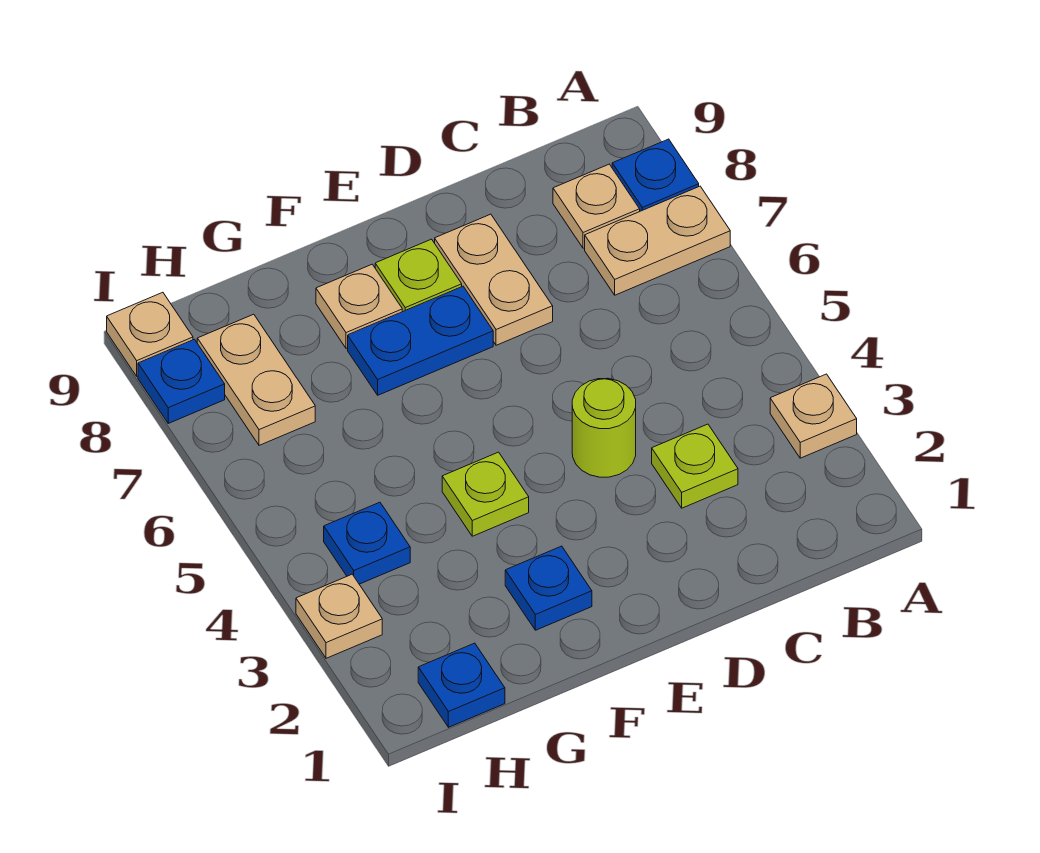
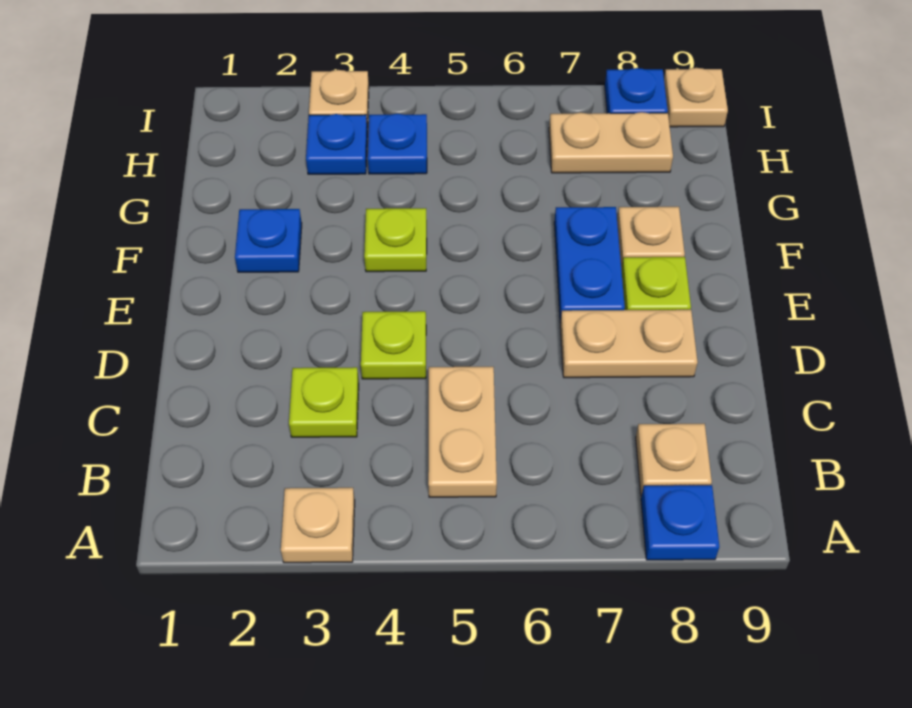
tan plate A7:B7 level 1 -> tan plate B5:C5 level 1
lime round brick D4 level 1 -> lime plate D4 level 1
blue plate H1 level 1 -> blue plate H3 level 1

